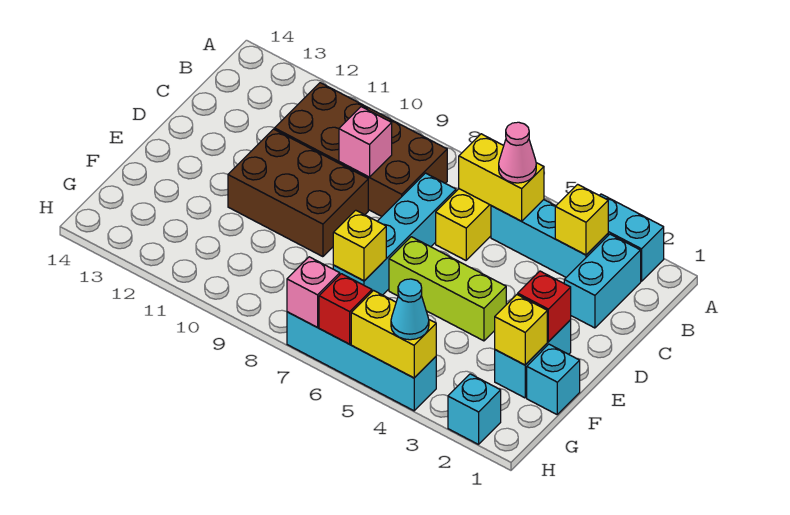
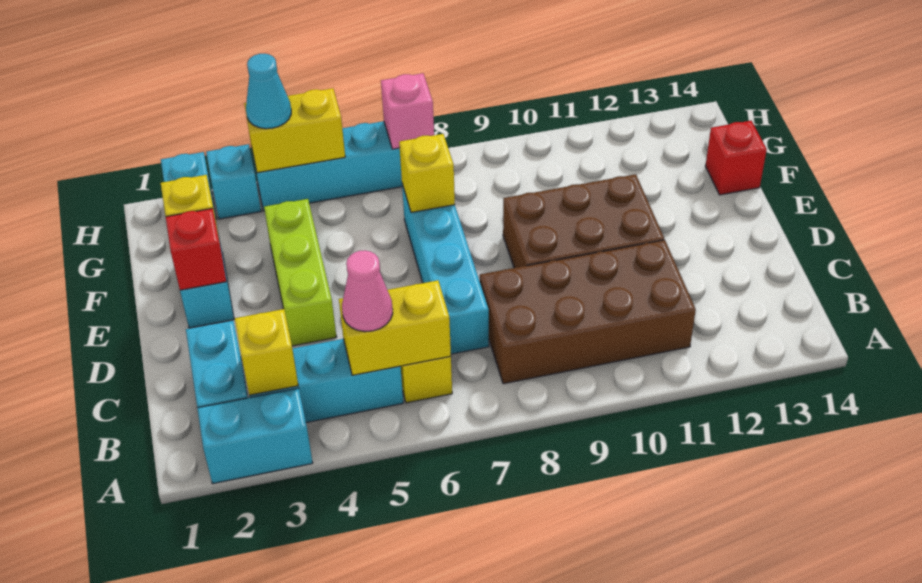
pink brick C9 level 2 -> none
lime brick E4:E6 level 1 -> lime brick D4:F4 level 1
cyan brick F1 level 1 -> cyan brick H3 level 1
red brick H6 level 2 -> red brick F14 level 1

